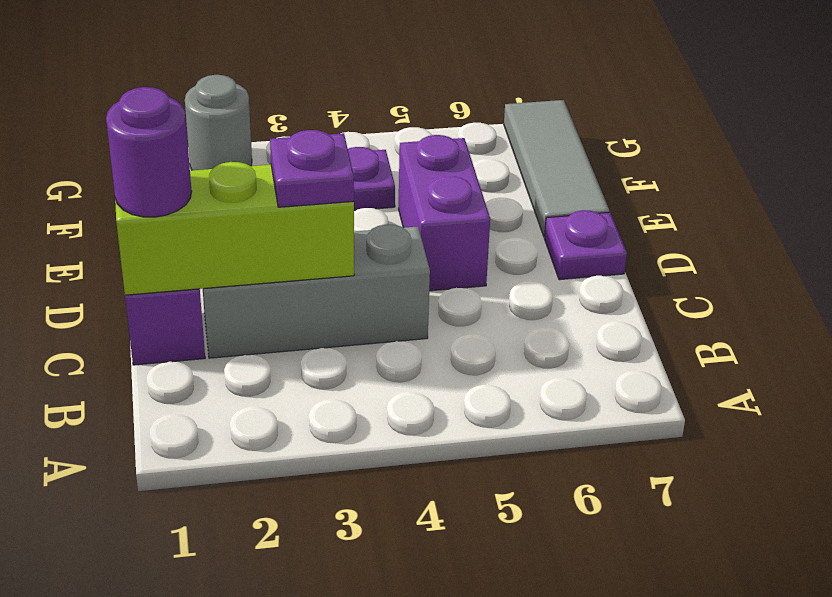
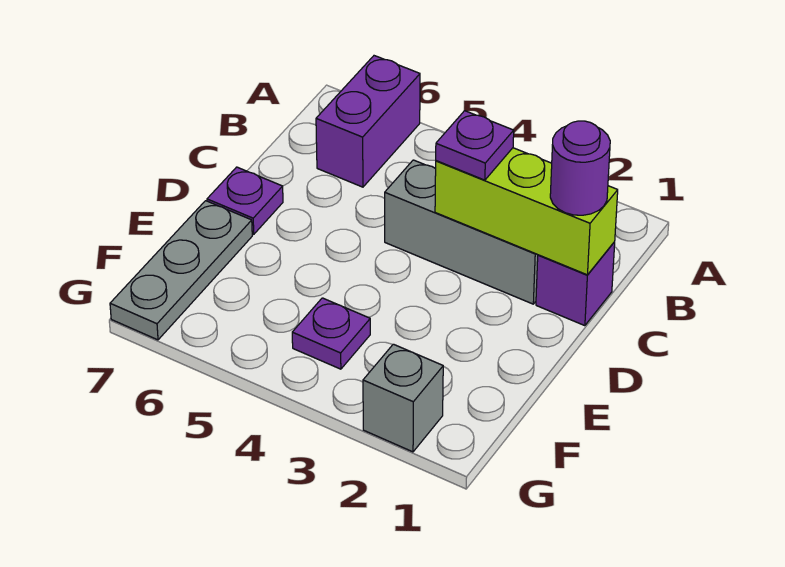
purple brick D5:E5 level 1 -> purple brick A6:B6 level 1
grey tile E7:G7 level 1 -> grey plate E7:G7 level 1
grey round brick G2 level 1 -> grey brick G2 level 1

